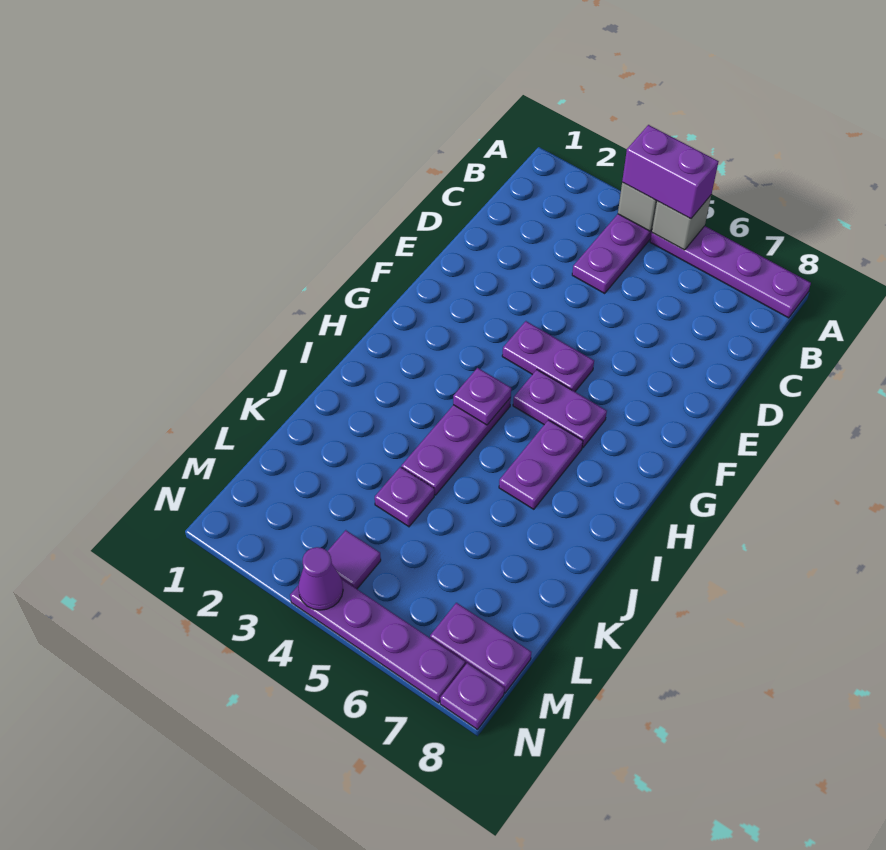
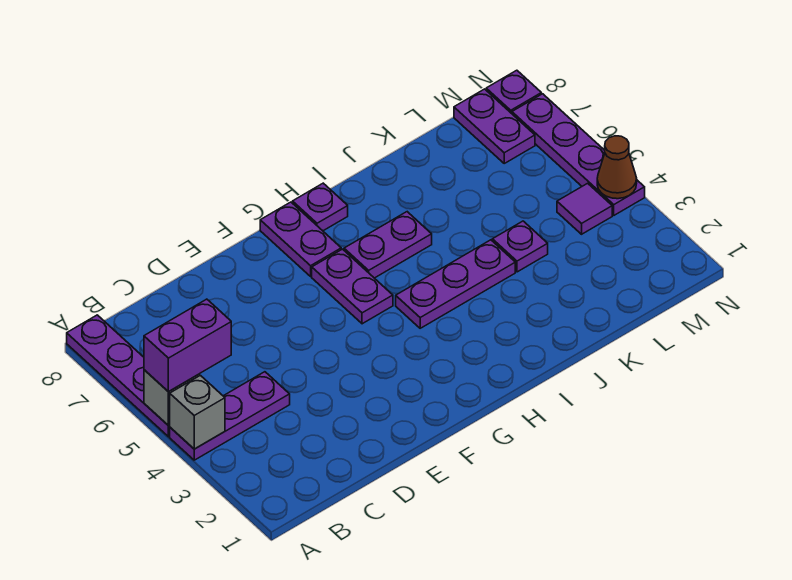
purple brick A4:A5 level 3 -> purple brick A5:B5 level 3
purple plate F4:F5 level 1 -> purple plate G7:G8 level 1
purple plate H4 level 2 -> purple plate H8 level 1
purple cone N4 level 2 -> brown cone N4 level 2

